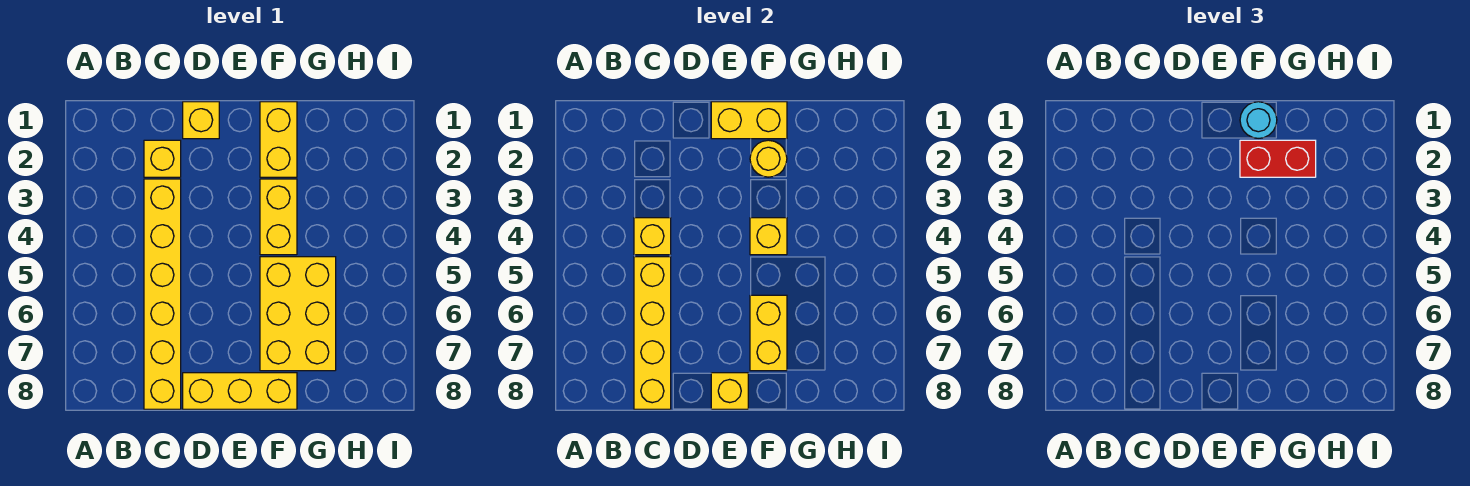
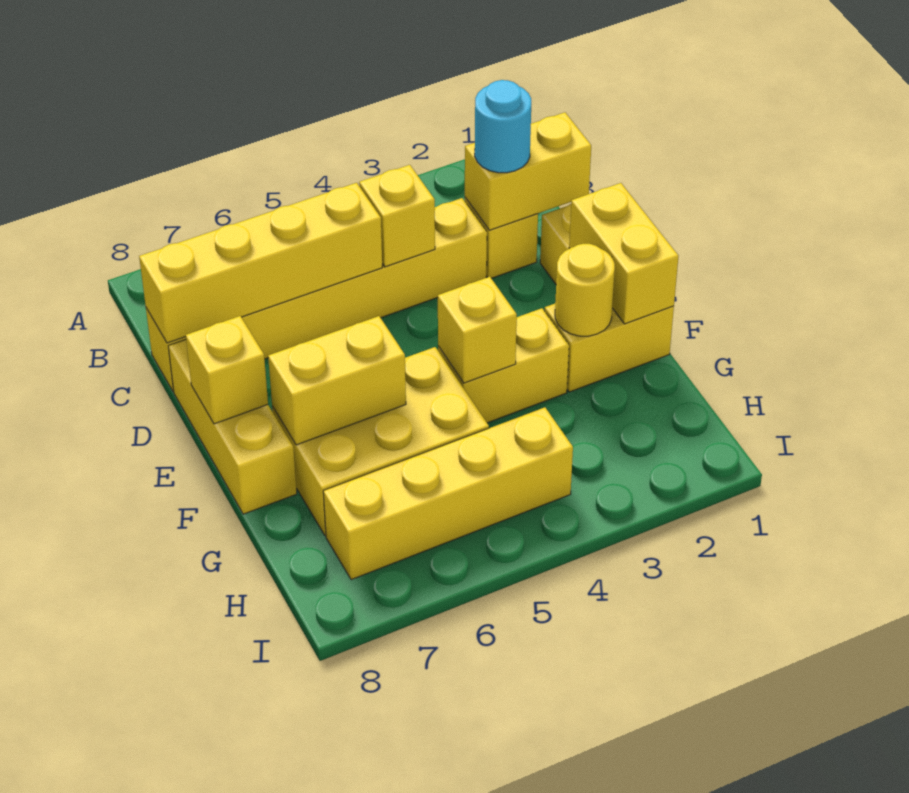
none -> yellow brick C1:C2 level 2
cyan round brick F1 level 3 -> cyan round brick C2 level 3
red brick F2:G2 level 3 -> none
none -> yellow brick H4:H7 level 1

